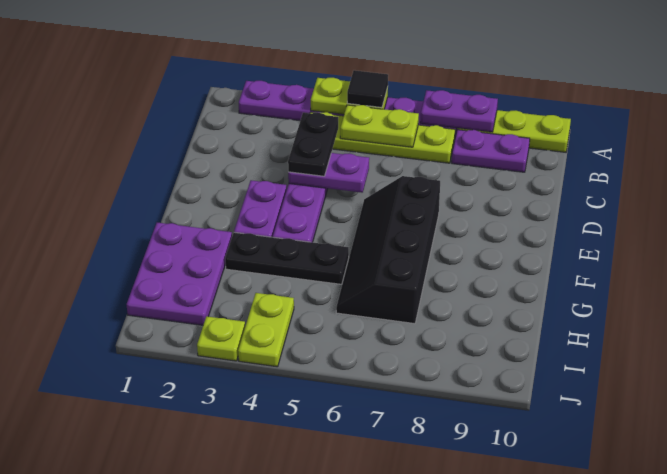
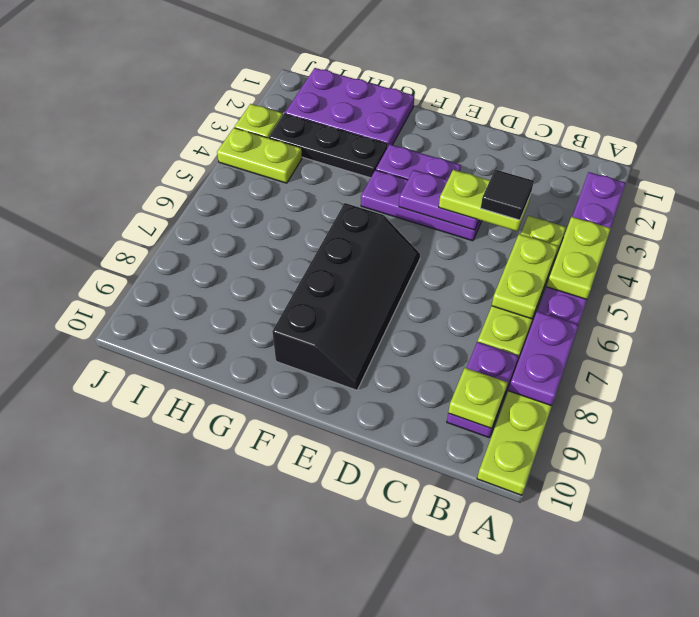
black tile A5 level 3 -> black tile C4 level 4
none -> lime plate B9 level 2
black plate C4:D4 level 3 -> lime plate C4:D4 level 3
purple plate D4:D5 level 2 -> purple plate D4:E4 level 2
black slope E6:H7 level 1 top 7 -> black slope E6:F9 level 1 top F
black plate G3:G5 level 1 -> black plate G3:I3 level 1

